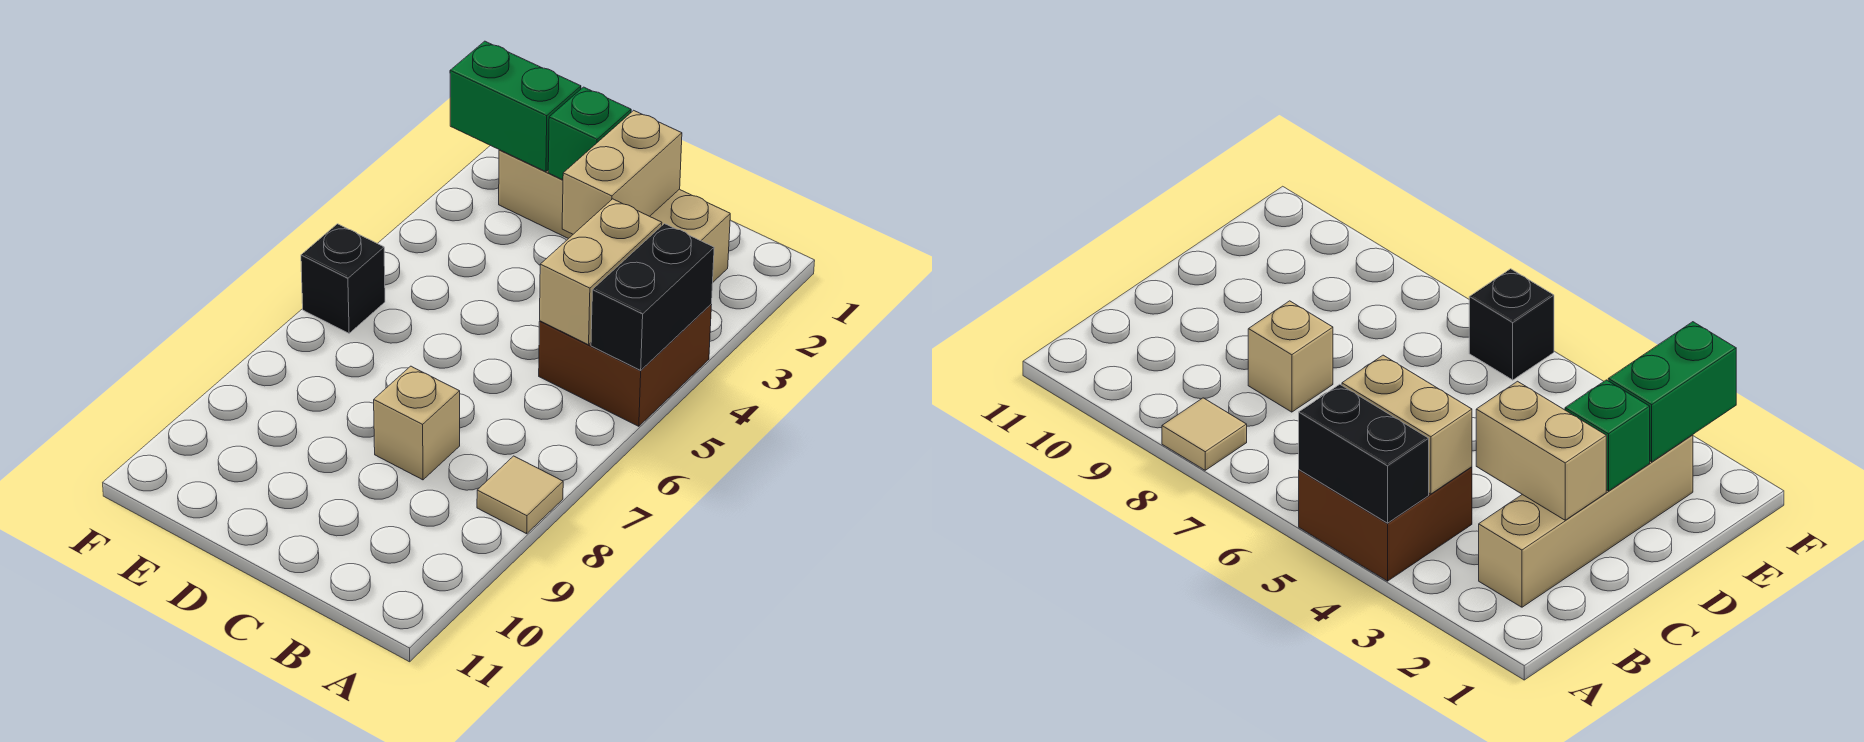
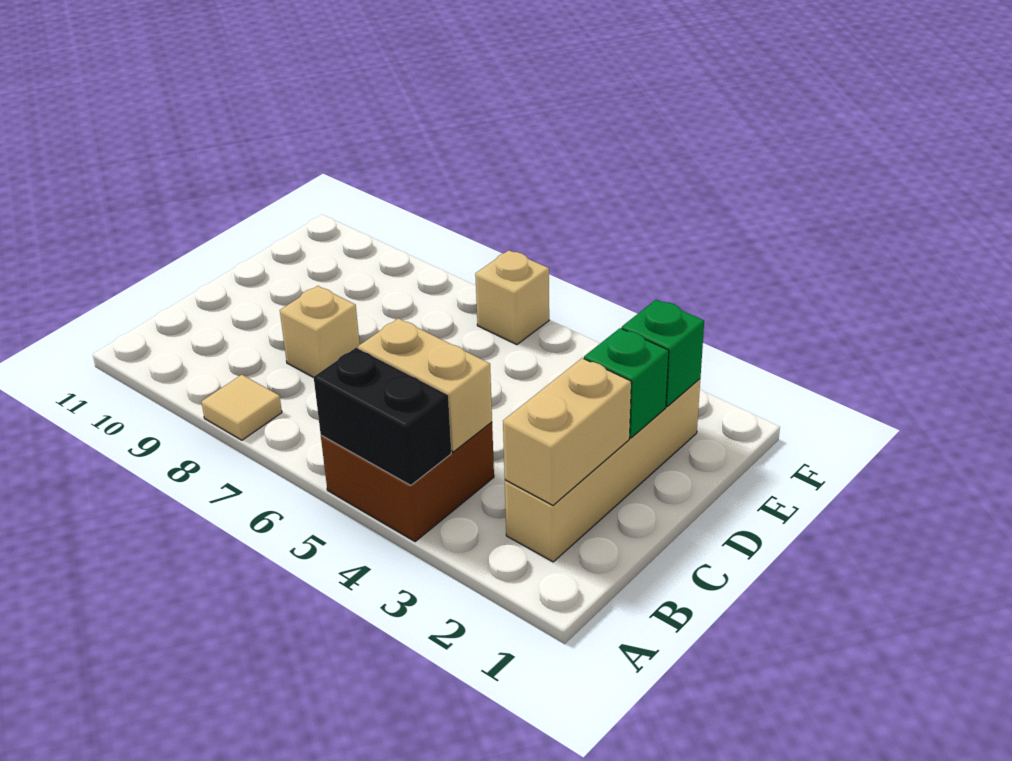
tan brick C2:C3 level 2 -> tan brick B2:C2 level 2
green brick E2:F2 level 2 -> green brick E2 level 2
black brick F6 level 1 -> tan brick F6 level 1

